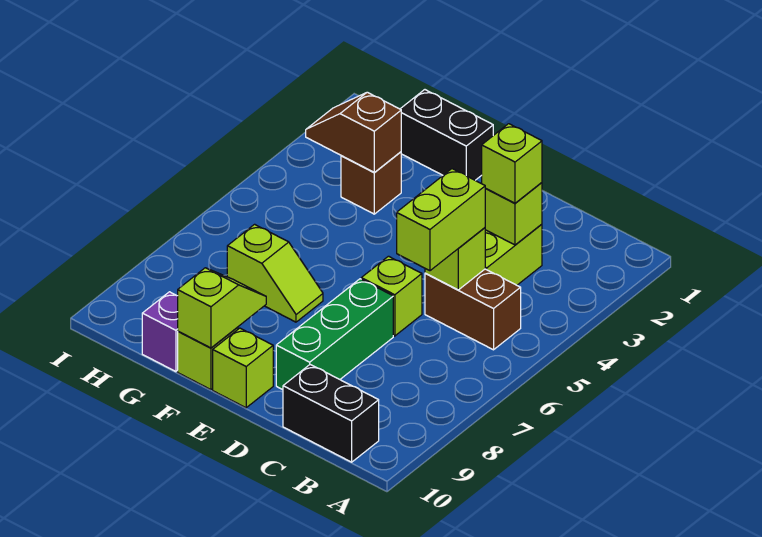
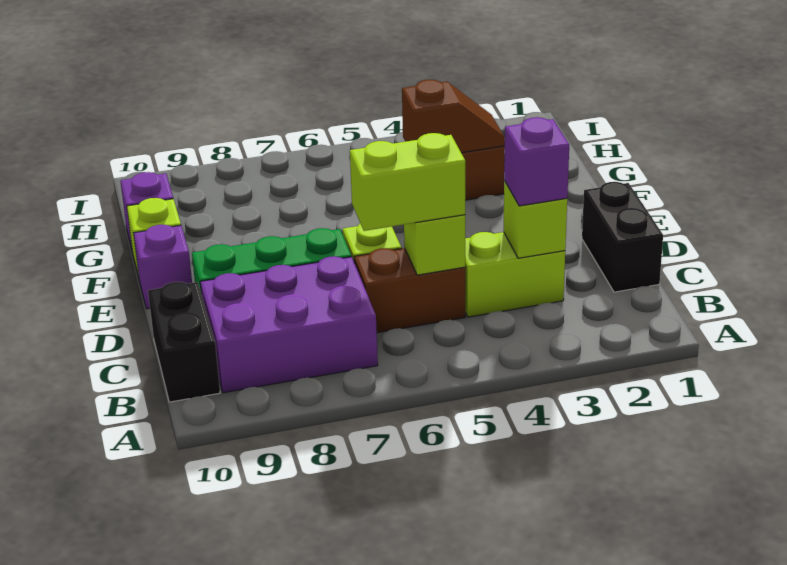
brown brick B5:C5 level 1 -> brown brick C5:C6 level 1
none -> purple brick B7:C9 level 1
lime brick C3 level 3 -> purple brick C3 level 3
lime brick E10 level 1 -> purple brick E10 level 1
black brick F1:G1 level 1 -> black brick C1:D1 level 1
lime slope F7:G7 level 1 top G -> none
lime slope F9:F10 level 2 top 10 -> none
brown slope G3:H3 level 2 top G -> brown slope G3:G4 level 2 top 4

